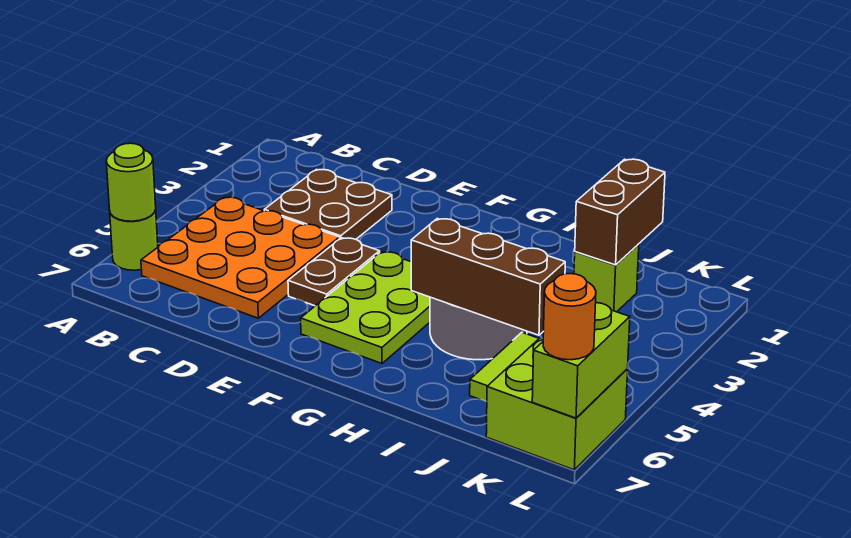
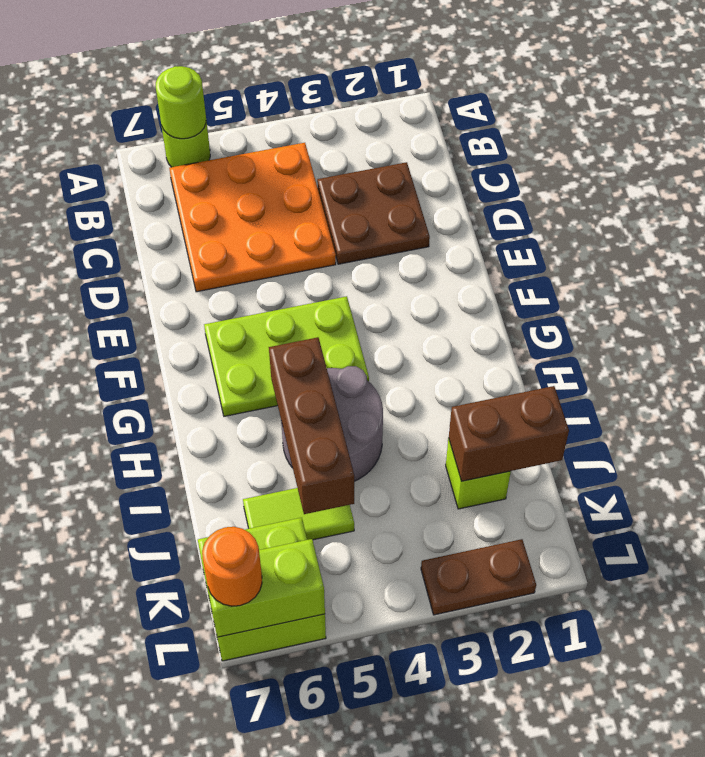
brown plate E4:E5 level 1 -> brown plate L2:L3 level 1

